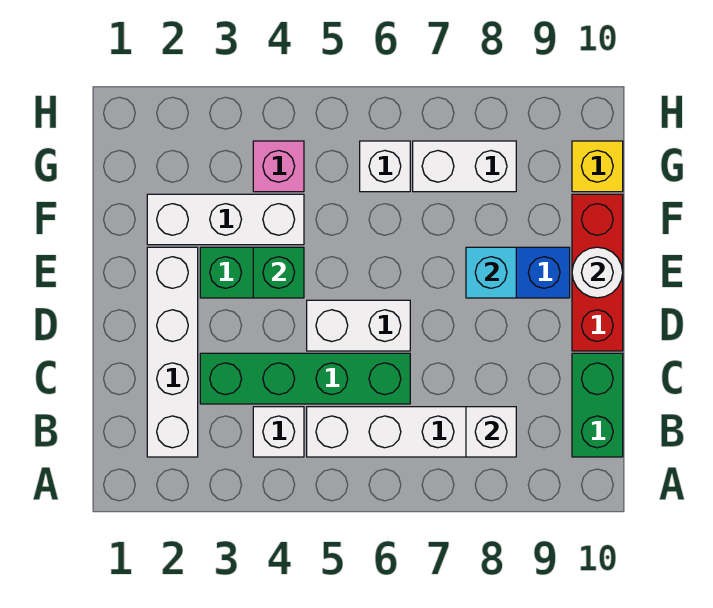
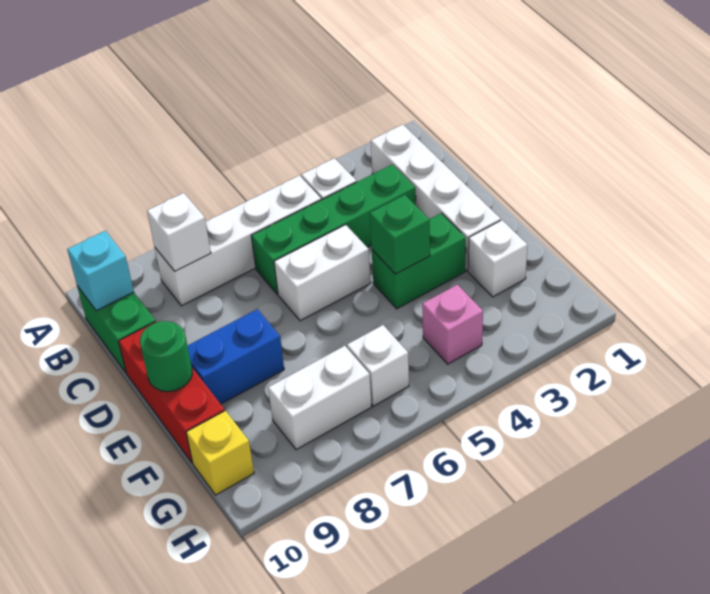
cyan brick E8 level 2 -> cyan brick B10 level 2
white round brick E10 level 2 -> green round brick E10 level 2
white brick F2:F4 level 1 -> white brick F2 level 1

